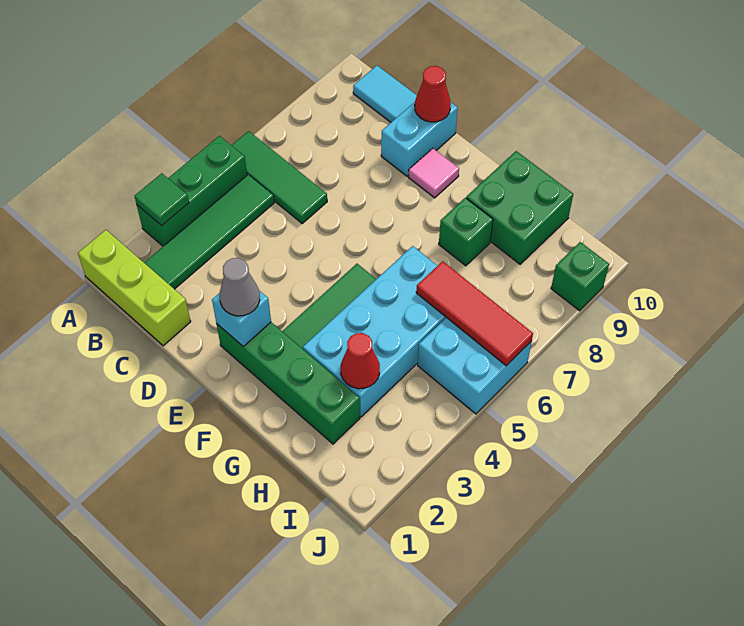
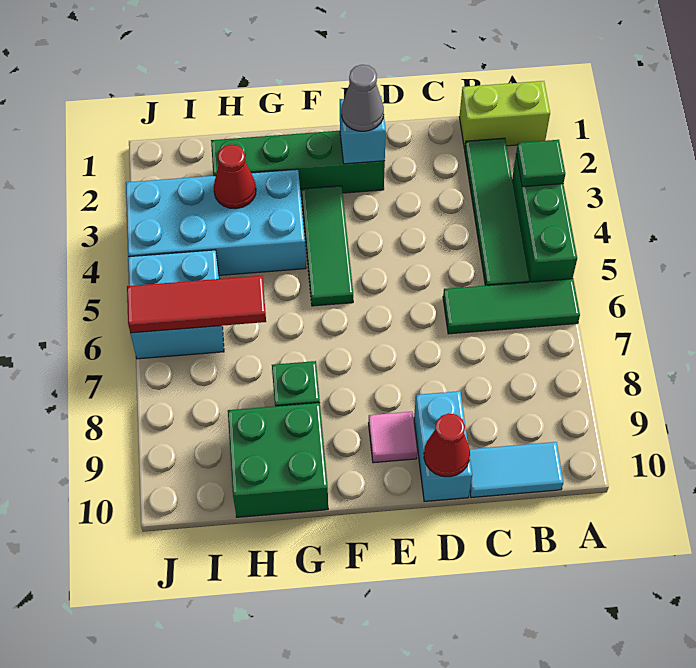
lime brick A1:C1 level 1 -> lime brick A1:B1 level 1
cyan brick G3:H6 level 1 -> cyan brick G3:J4 level 1
green brick J9 level 1 -> none

